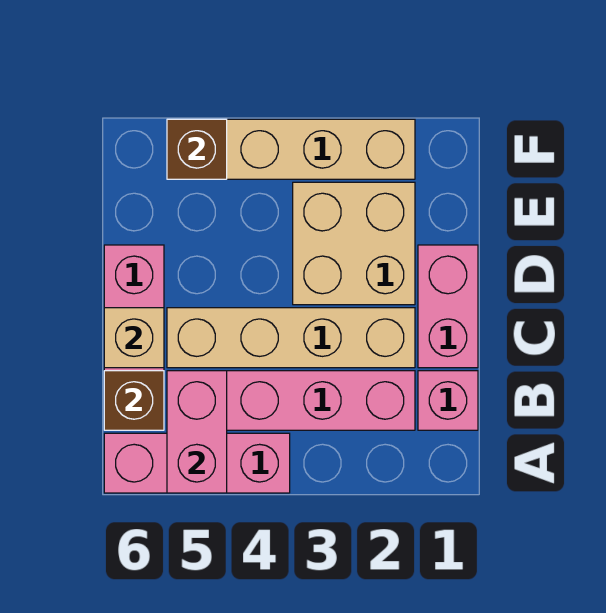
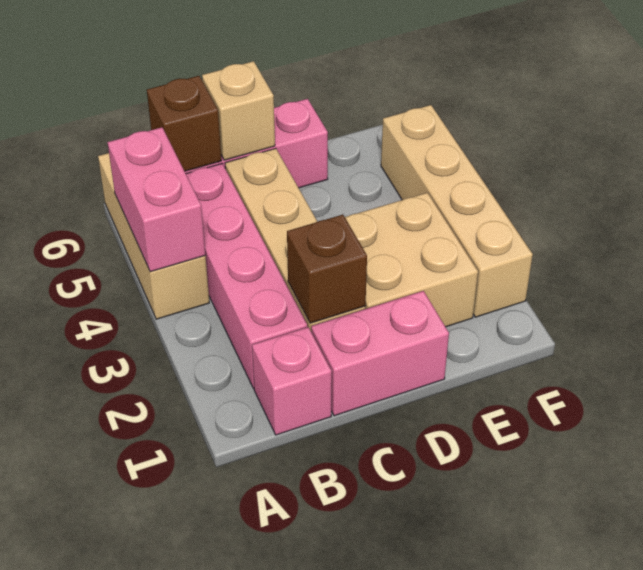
pink brick A4:A6 level 1 -> tan brick A4:A6 level 1
pink brick A5:B5 level 2 -> pink brick A4:A5 level 2
brown brick F5 level 2 -> brown brick C2 level 2

